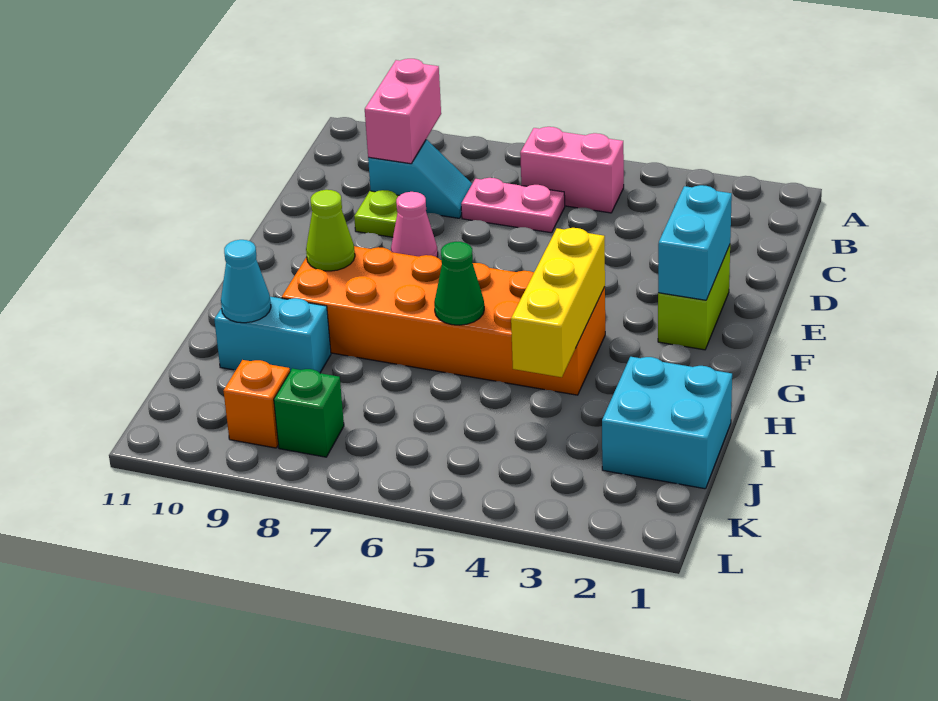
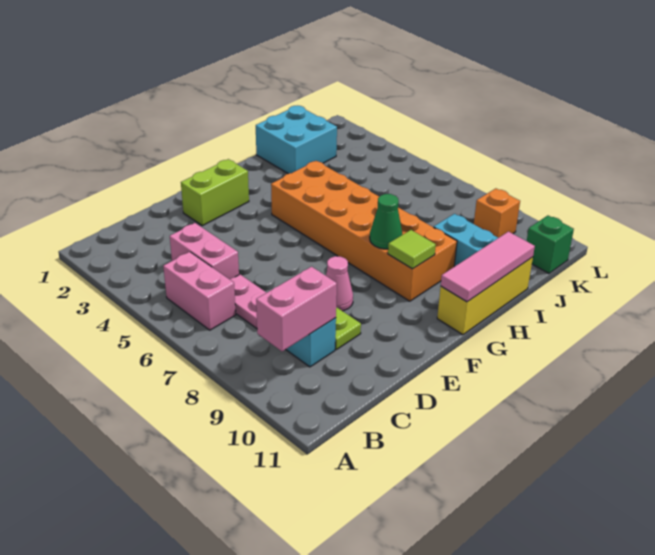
none -> pink brick C4:C5 level 1
cyan brick E2:F2 level 2 -> none
yellow brick G4:I4 level 2 -> yellow brick G11:I11 level 1
lime cone G9 level 2 -> lime tile G9 level 2
none -> pink tile G11:I11 level 2
green cone H6 level 2 -> green cone G8 level 2
cyan cone I10 level 2 -> none
green brick K8 level 1 -> green brick K11 level 1

